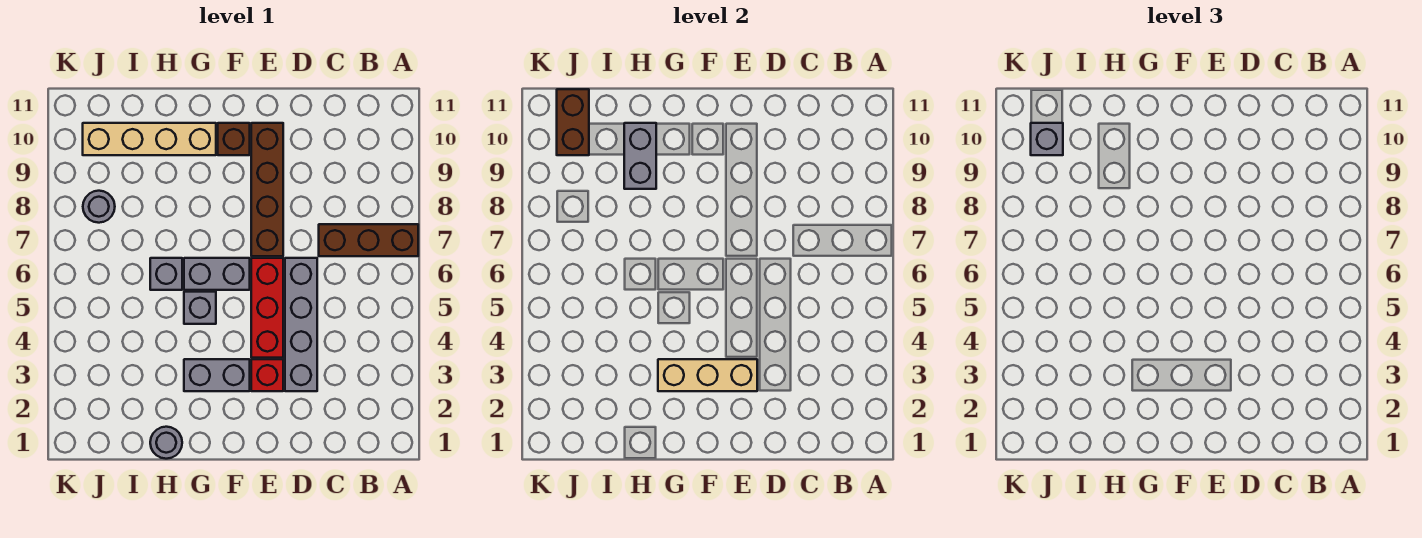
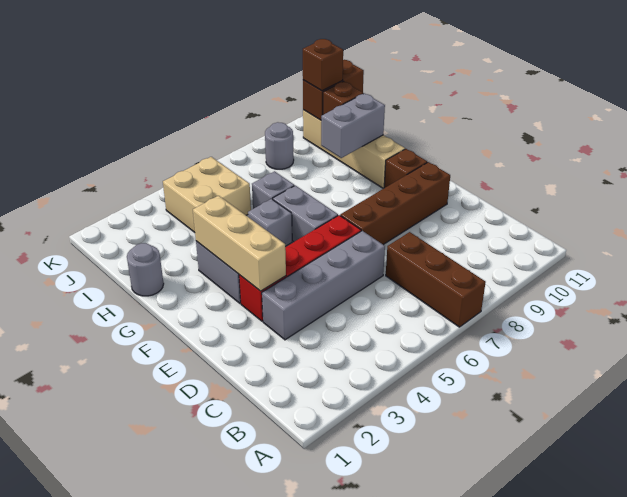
none -> tan brick I4:J5 level 1
none -> brown brick I10 level 2
grey brick J10 level 3 -> brown brick J10 level 3

